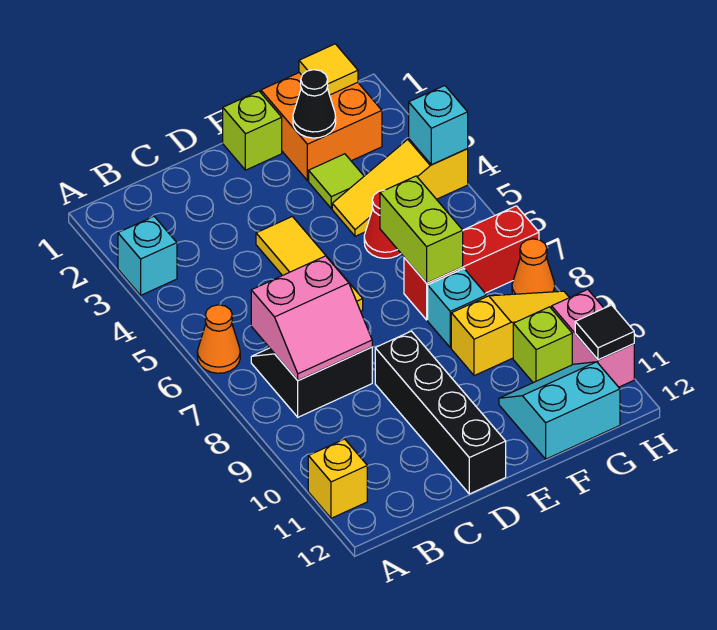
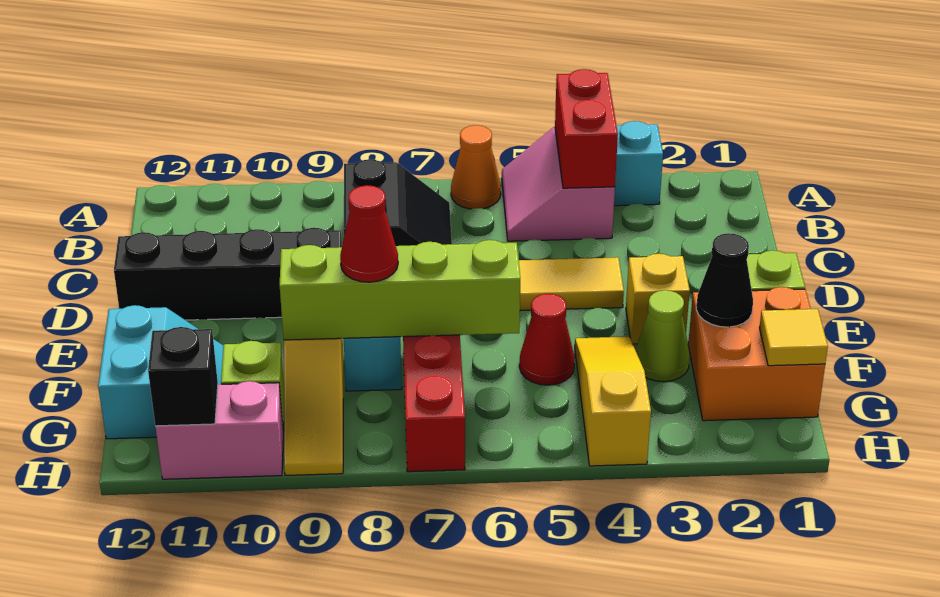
none -> red brick A4:B4 level 2
yellow brick A11 level 1 -> yellow brick E3 level 1
pink slope B7:C8 level 2 top 7 -> pink slope A4:B5 level 1 top 4
lime tile F3 level 1 -> lime cone F3 level 1
lime brick F6:F7 level 2 -> lime brick F6:F9 level 2
none -> red cone F8 level 3
cyan brick H4 level 2 -> none
orange cone H8 level 1 -> none
black tile H11 level 2 -> black brick H11 level 2

